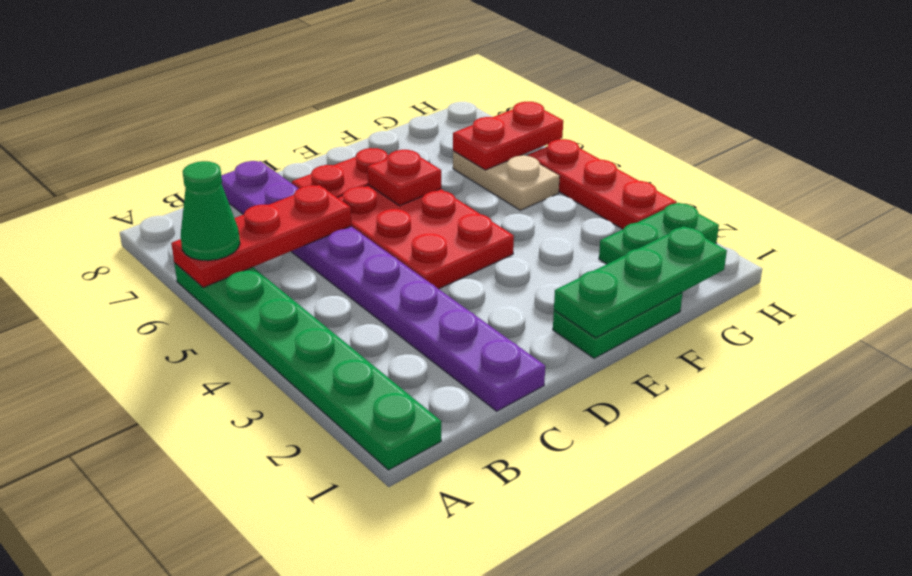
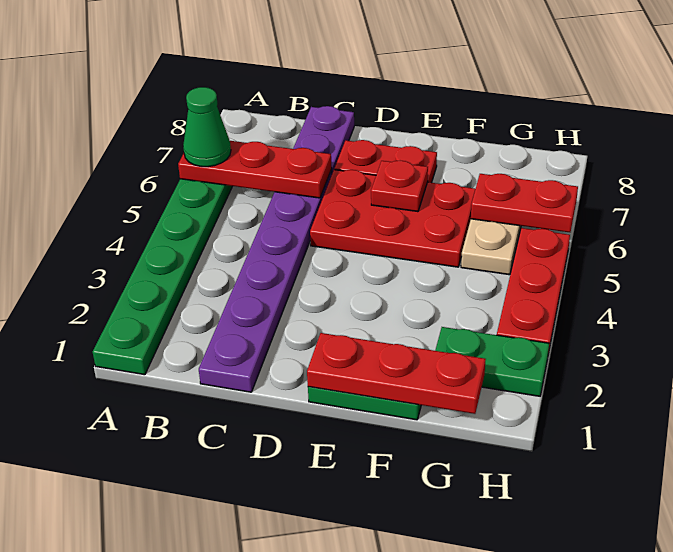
red plate D4:E6 level 1 -> red plate D5:F6 level 1
green plate E1:G1 level 2 -> red plate E1:G1 level 2

